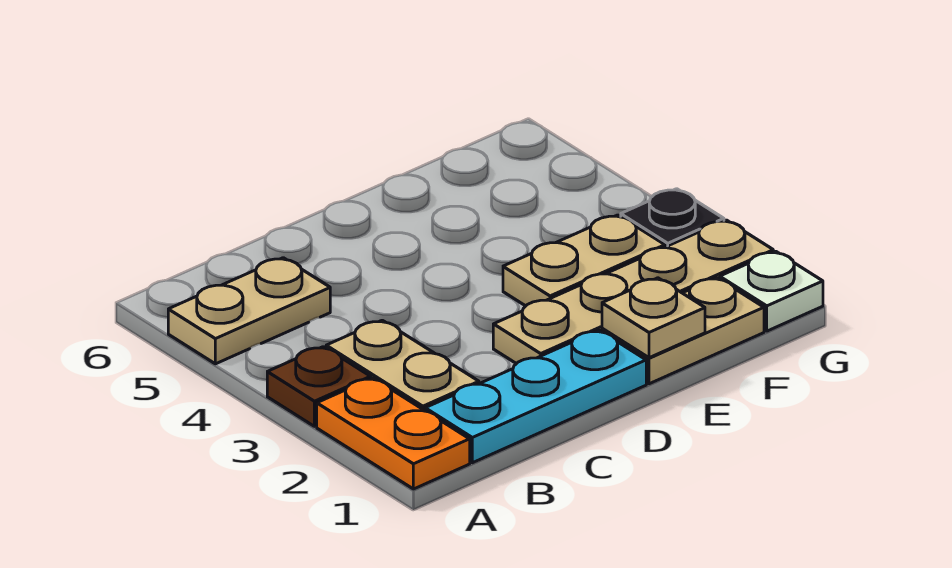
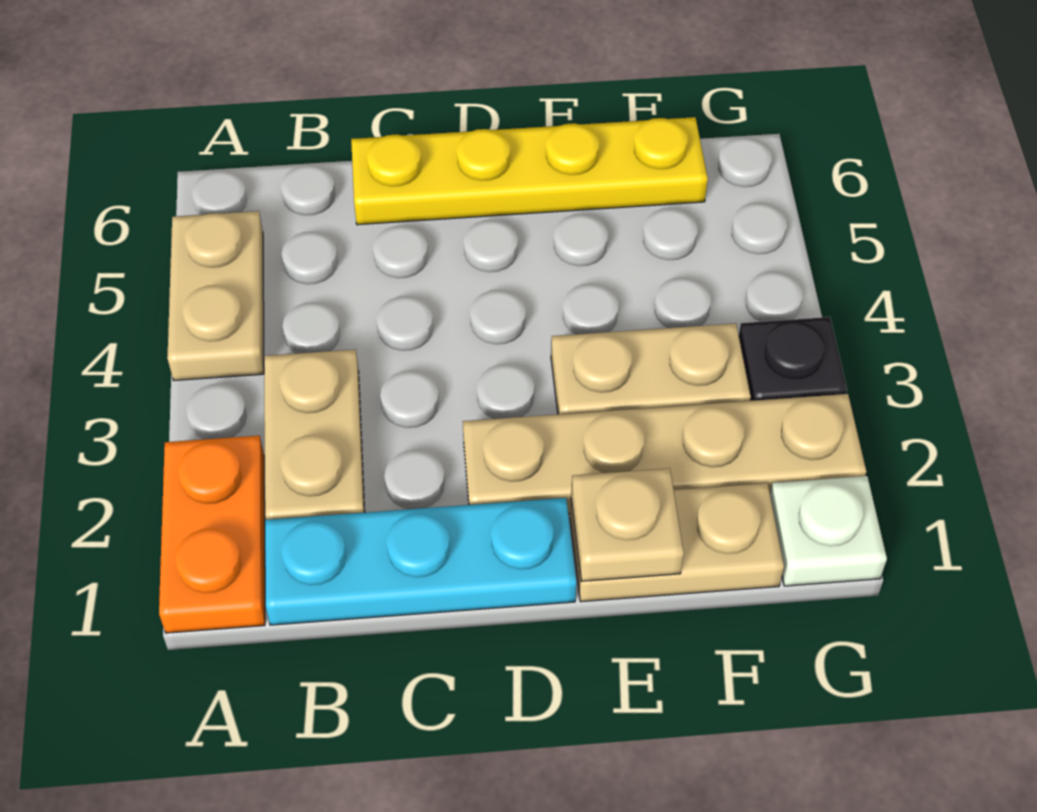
brown plate A3 level 1 -> none
tan plate A5:B5 level 1 -> tan plate A4:A5 level 1
none -> yellow plate C6:F6 level 1

